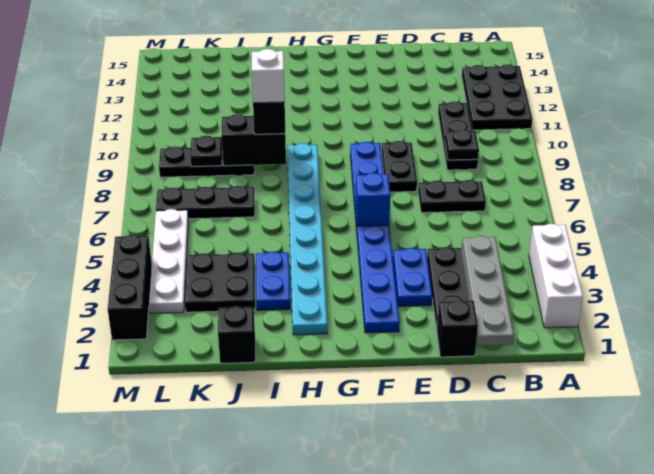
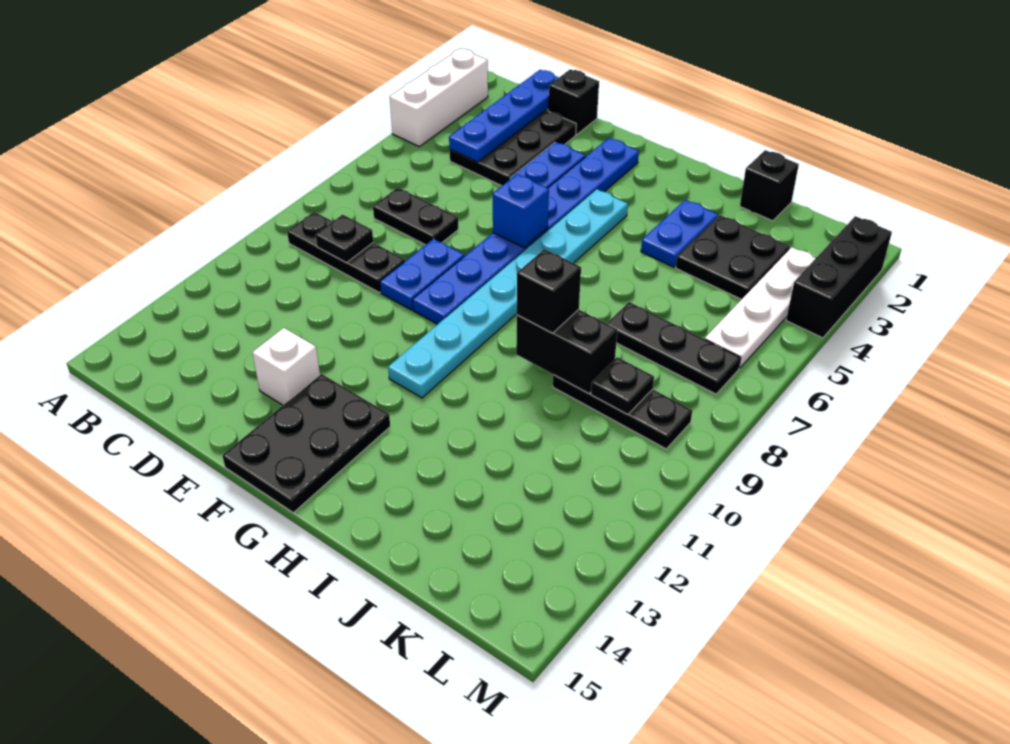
black plate A11:B13 level 1 -> black plate F13:G15 level 1
grey plate C1:C4 level 2 -> blue plate C1:C4 level 2
black plate C9:C11 level 1 -> black plate B9:D9 level 1
black plate E8:E9 level 1 -> blue plate E8:E9 level 1
cyan plate H2:H9 level 1 -> cyan plate G4:G11 level 1
white brick I9 level 4 -> white brick E13 level 1

